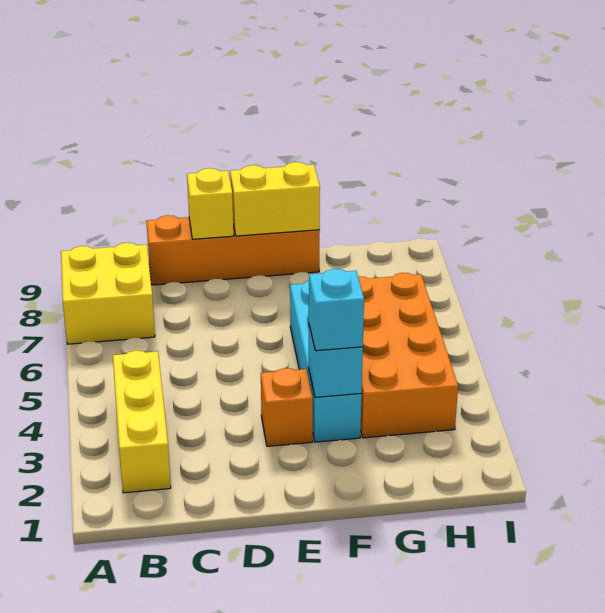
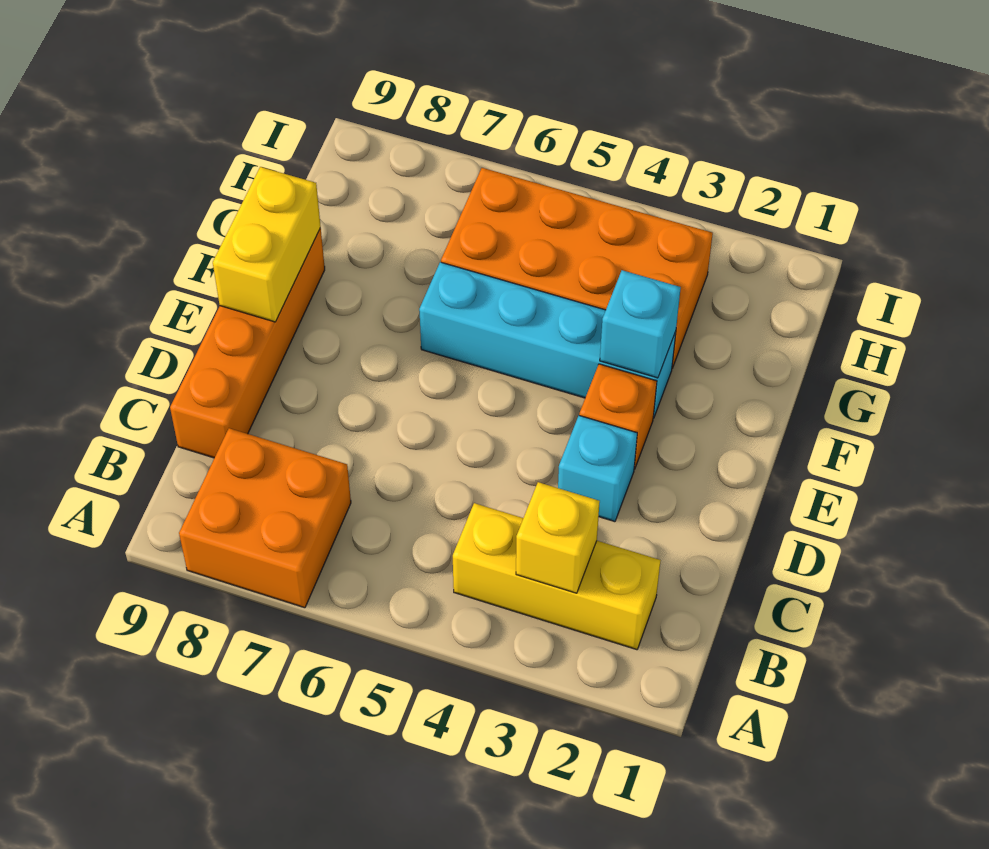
yellow brick A7:B8 level 1 -> orange brick A7:B8 level 1
yellow brick D9 level 2 -> yellow brick B3 level 2
cyan brick F3 level 3 -> cyan brick D3 level 1

